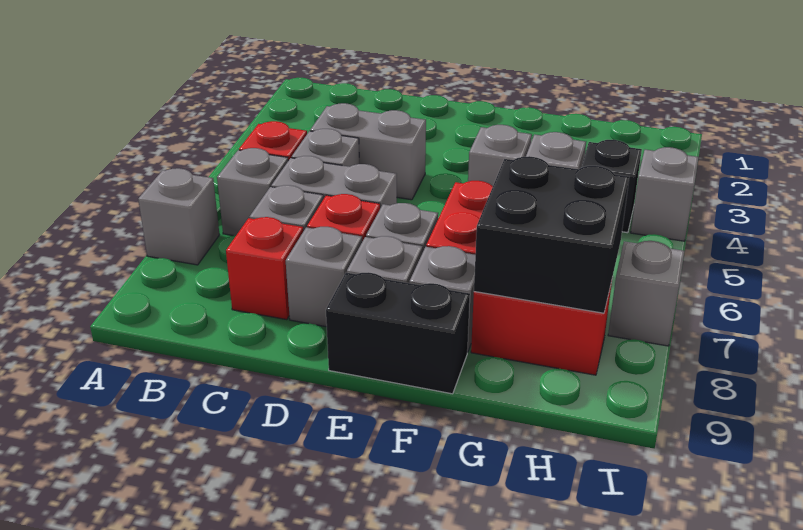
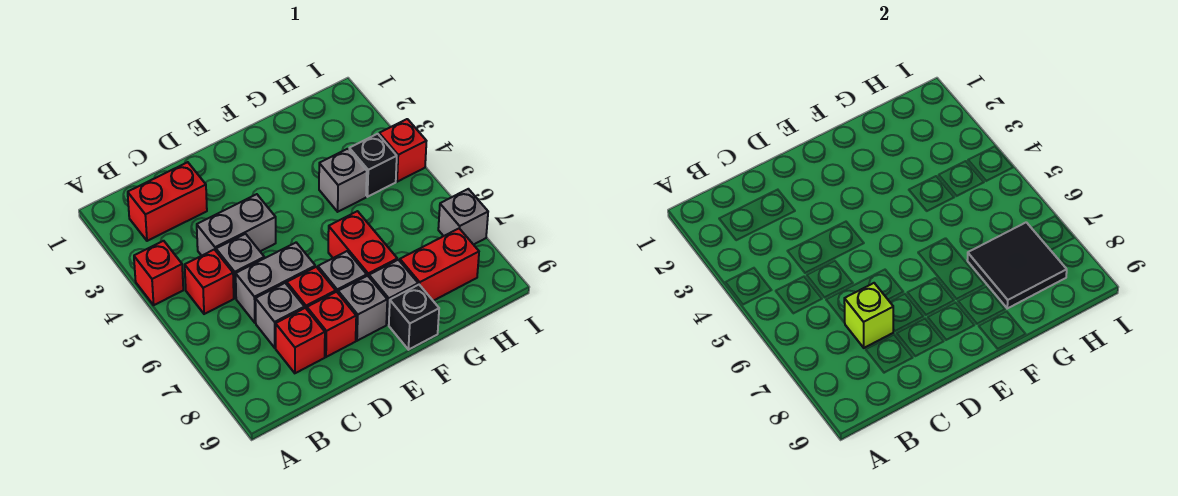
none -> red brick A4 level 1
grey brick A7 level 1 -> none
none -> red brick B2:C2 level 1
grey brick B6 level 1 -> none
none -> lime brick C7 level 2
grey brick D8 level 1 -> red brick D8 level 1
black brick E9:F9 level 1 -> black brick F9 level 1
grey brick F4 level 1 -> none
black brick G7:H8 level 2 -> black tile G7:H8 level 2
grey brick I4 level 1 -> red brick I4 level 1

